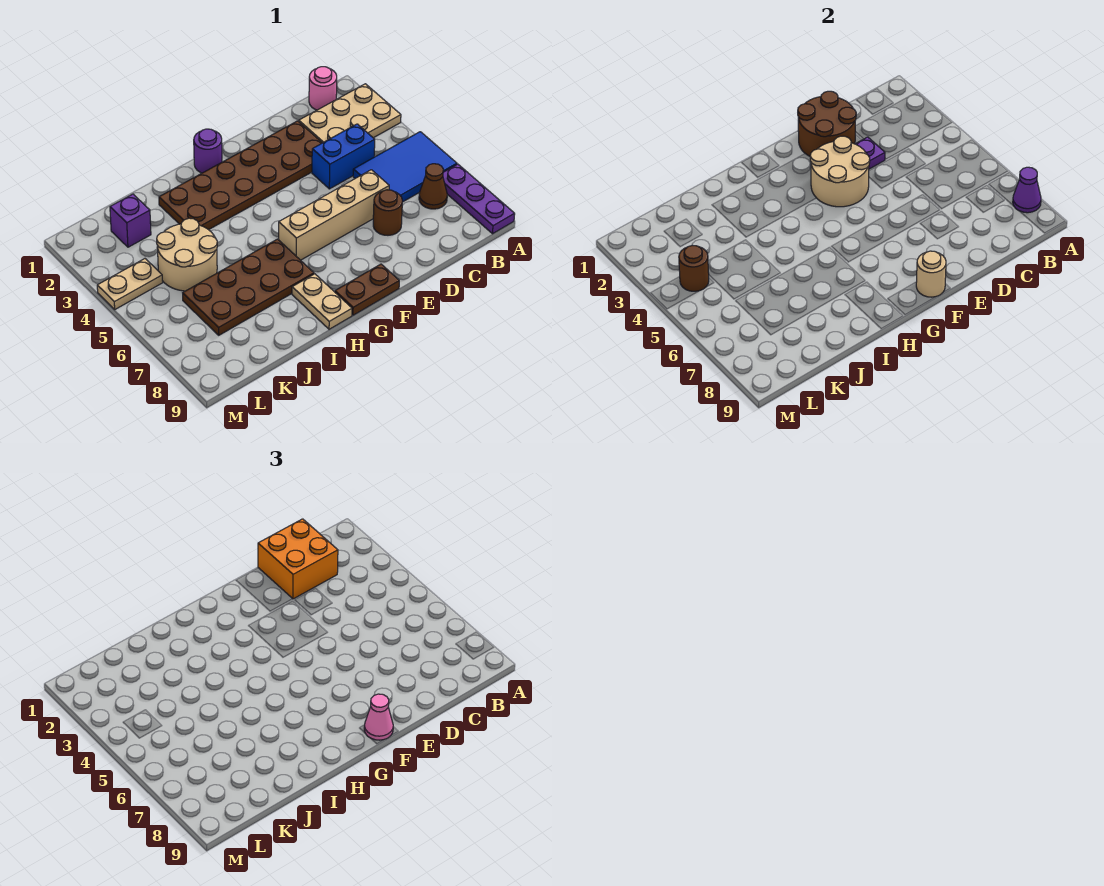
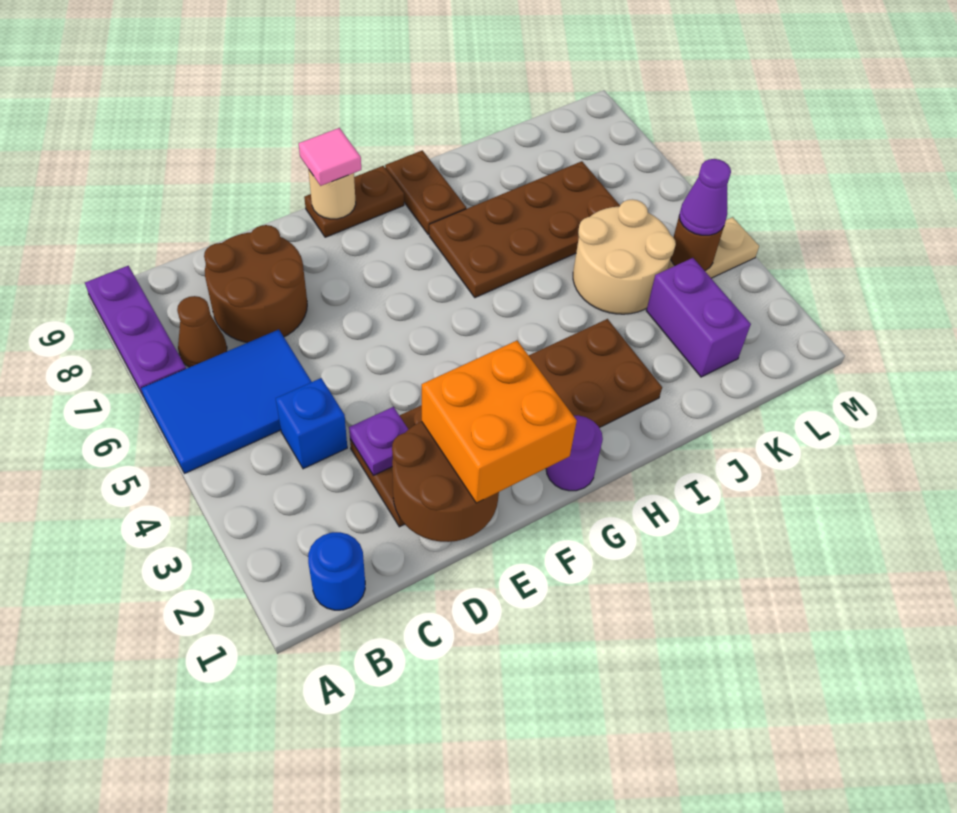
tan plate A2:C3 level 1 -> none
purple cone A8 level 2 -> purple cone L4 level 3
pink round brick B1 level 1 -> blue round brick B1 level 1
orange brick C1:D2 level 3 -> orange brick E1:F2 level 3
blue brick C4:D4 level 1 -> blue brick C4 level 1
tan brick D6:G6 level 1 -> none
brown round brick D7 level 1 -> brown round brick C7:D8 level 1
tan round brick E3:F4 level 2 -> none
pink cone F9 level 3 -> pink tile F9 level 3
tan plate H8:H9 level 1 -> brown plate H8:H9 level 1
purple brick K2 level 1 -> purple brick K2:K3 level 1

